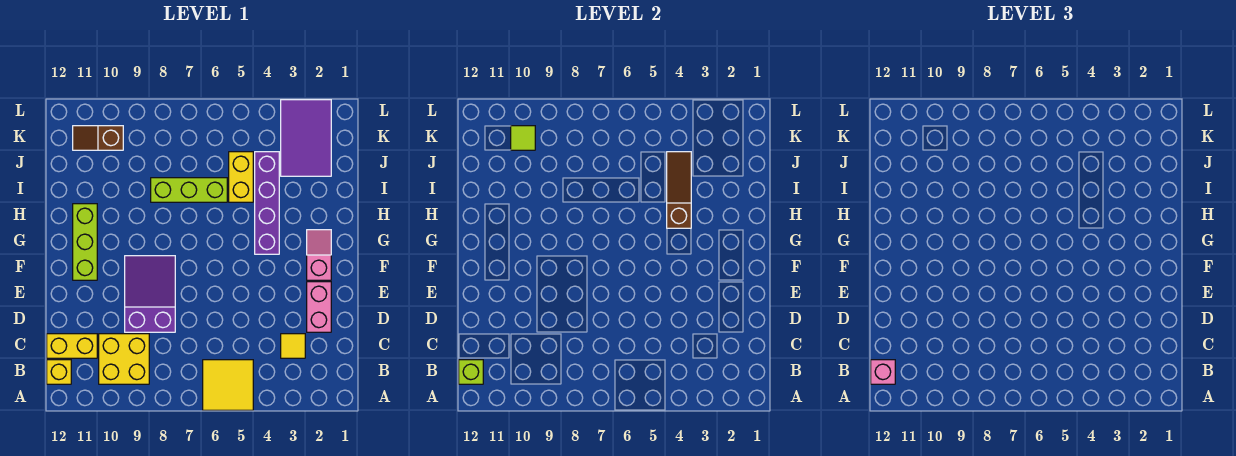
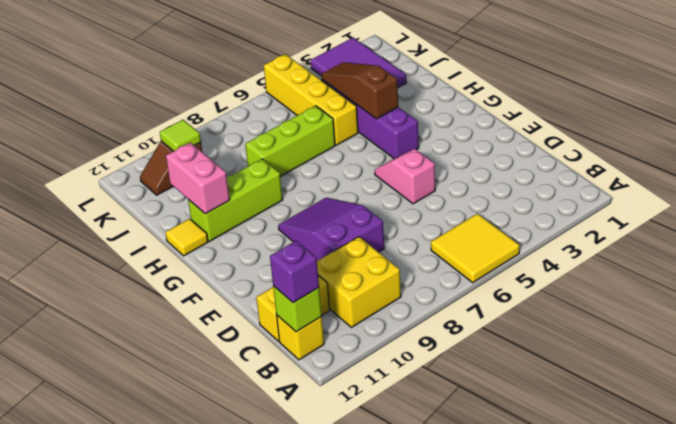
pink brick B12 level 3 -> purple brick B12 level 3
yellow tile C3 level 1 -> yellow tile H12 level 1
pink brick D2:E2 level 1 -> pink brick H11:I11 level 2
pink slope F2:G2 level 1 top F -> pink slope E5:F5 level 1 top E
lime brick F11:H11 level 1 -> lime brick H9:H11 level 1
yellow brick I5:J5 level 1 -> yellow brick I5:L5 level 1

